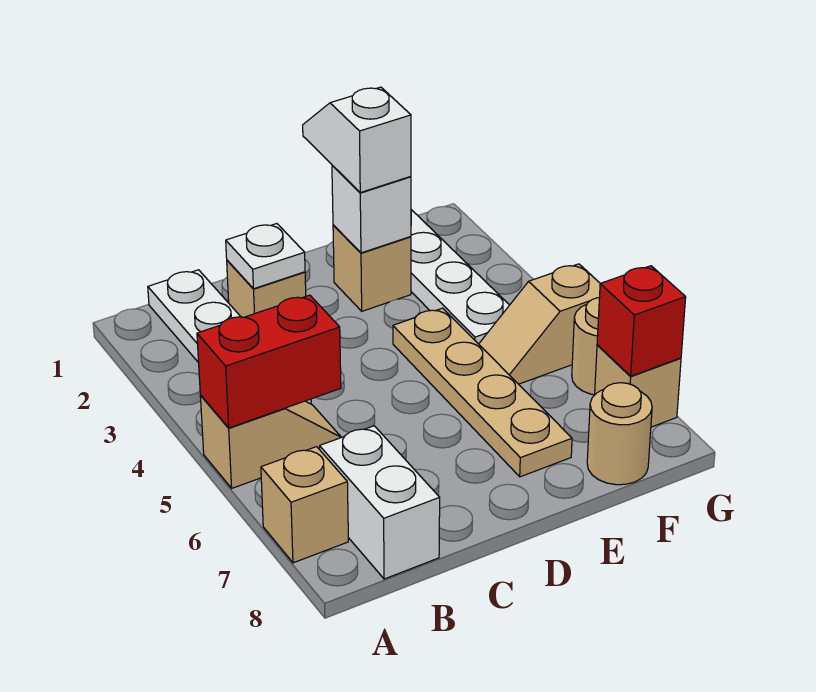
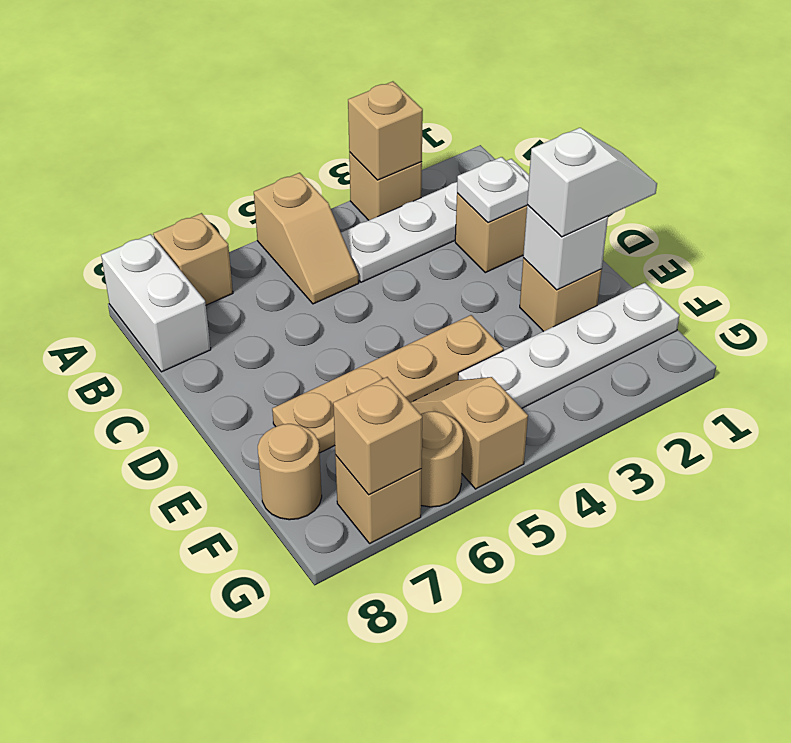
none -> tan brick A3 level 1
none -> tan brick A3 level 2
red brick A5:B5 level 2 -> none
white brick B7:B8 level 1 -> white brick A8:B8 level 1
red brick G7 level 2 -> tan brick G7 level 2

